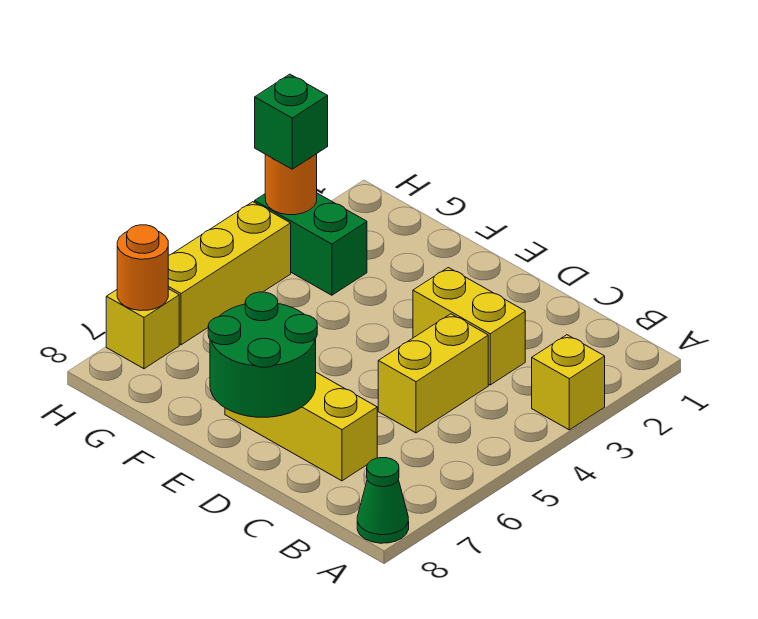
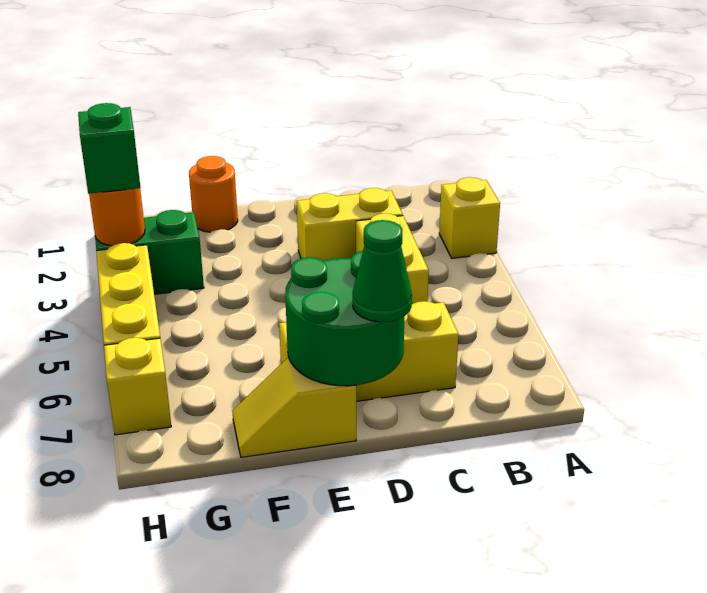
green cone A8 level 1 -> green cone D8 level 3
none -> yellow slope E8:F8 level 1 top E
orange round brick H7 level 2 -> orange round brick F1 level 1

